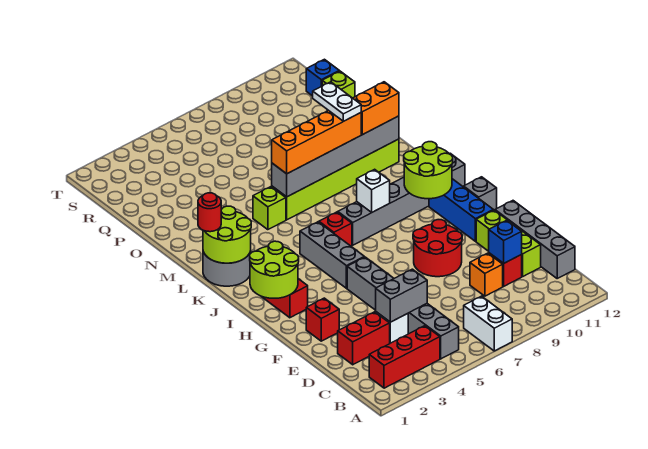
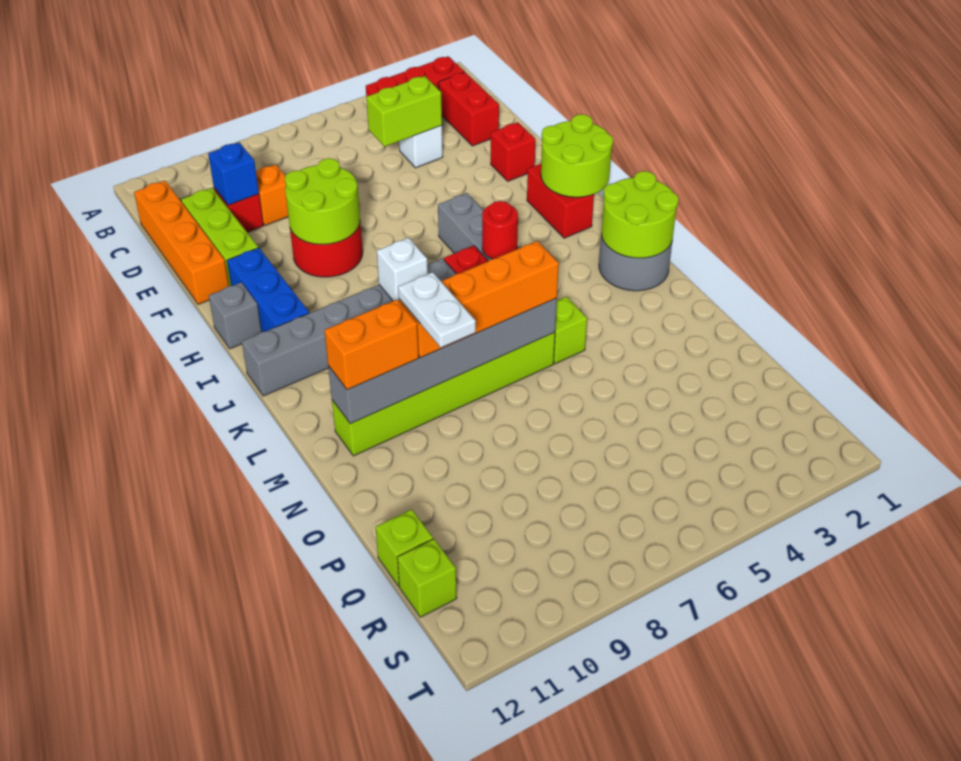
white brick A7:B7 level 1 -> none
grey brick B5:G5 level 1 -> none
grey brick C12:F12 level 1 -> orange brick C12:F12 level 1
red brick D2:D3 level 1 -> red brick C2:D2 level 1
grey brick D4:D5 level 2 -> lime brick D4:D5 level 2
lime round brick I10:J11 level 2 -> lime round brick F8:G9 level 2
red round brick L1 level 3 -> red round brick J5 level 2
blue brick R12 level 1 -> lime brick R12 level 1

